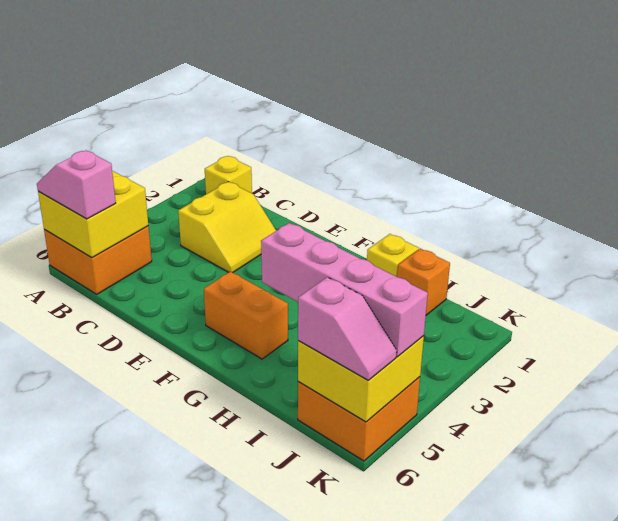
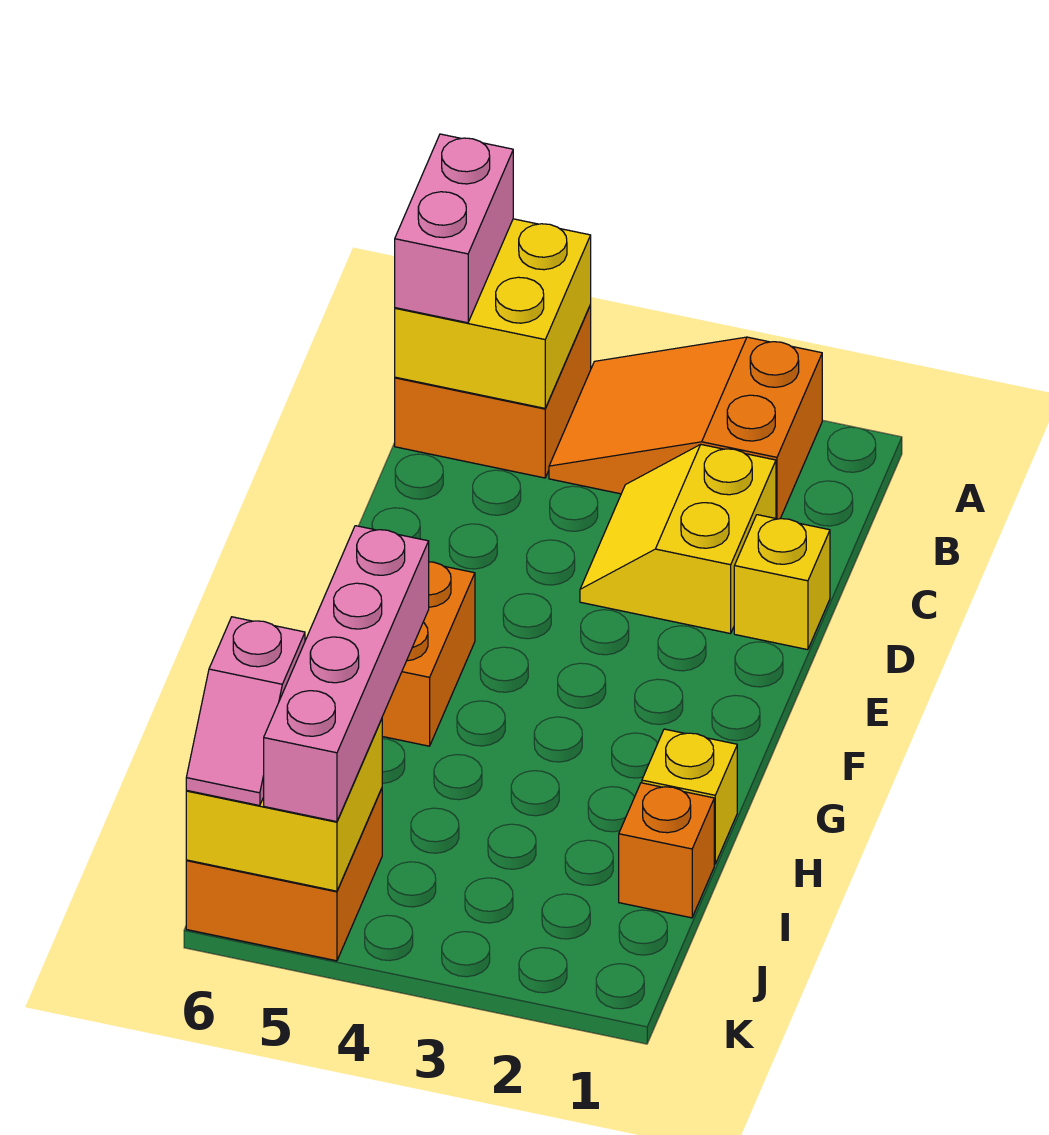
none -> orange slope A2:B4 level 1 top 2
pink slope A6:B6 level 3 top B -> pink brick A6:B6 level 3
yellow brick B1 level 1 -> yellow brick D1 level 1
yellow slope C2:D3 level 1 top C -> yellow slope C2:D3 level 1 top 2

